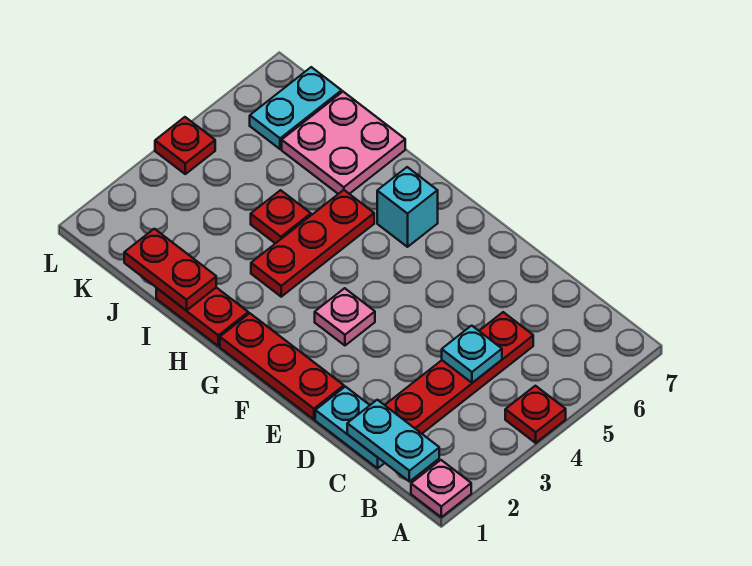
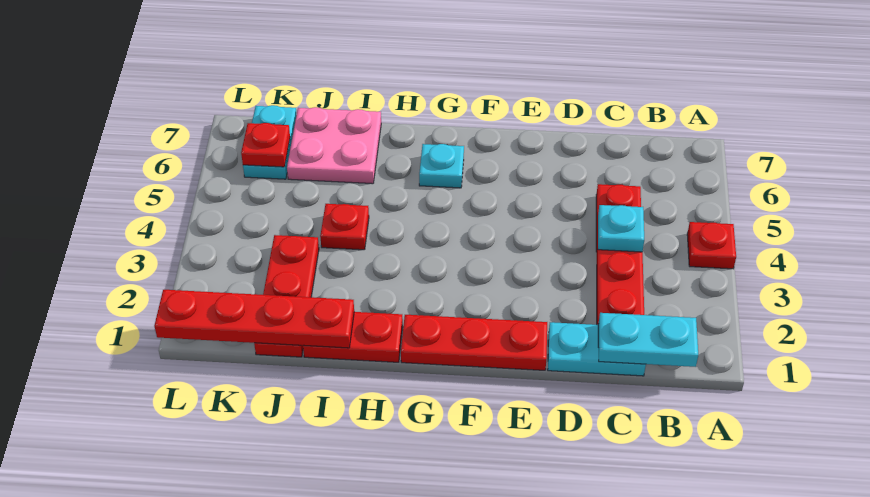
pink plate A1 level 1 -> none
pink plate F3 level 1 -> none
cyan brick G6 level 1 -> cyan plate G6 level 1
red plate H3:H5 level 1 -> red plate J1:J3 level 1
red plate I1:J1 level 2 -> red plate I1:L1 level 2
red plate L4 level 1 -> red plate K6 level 2

